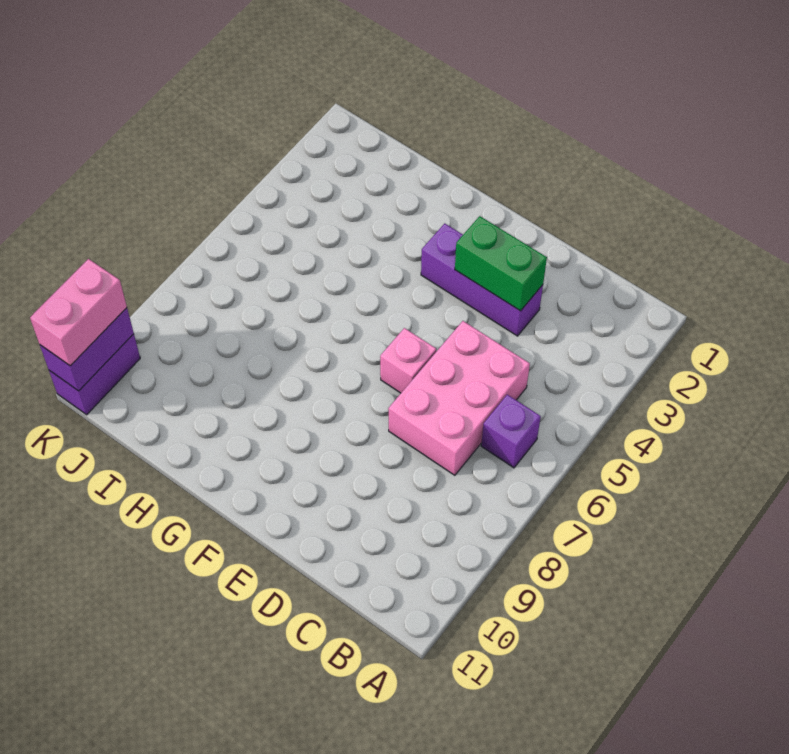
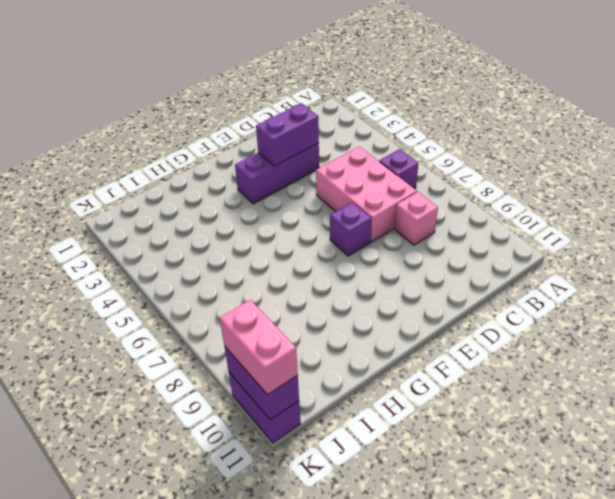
green brick D3:E3 level 2 -> purple brick D3:E3 level 2
pink brick E6 level 1 -> pink brick C8 level 1
none -> purple brick E7 level 1

